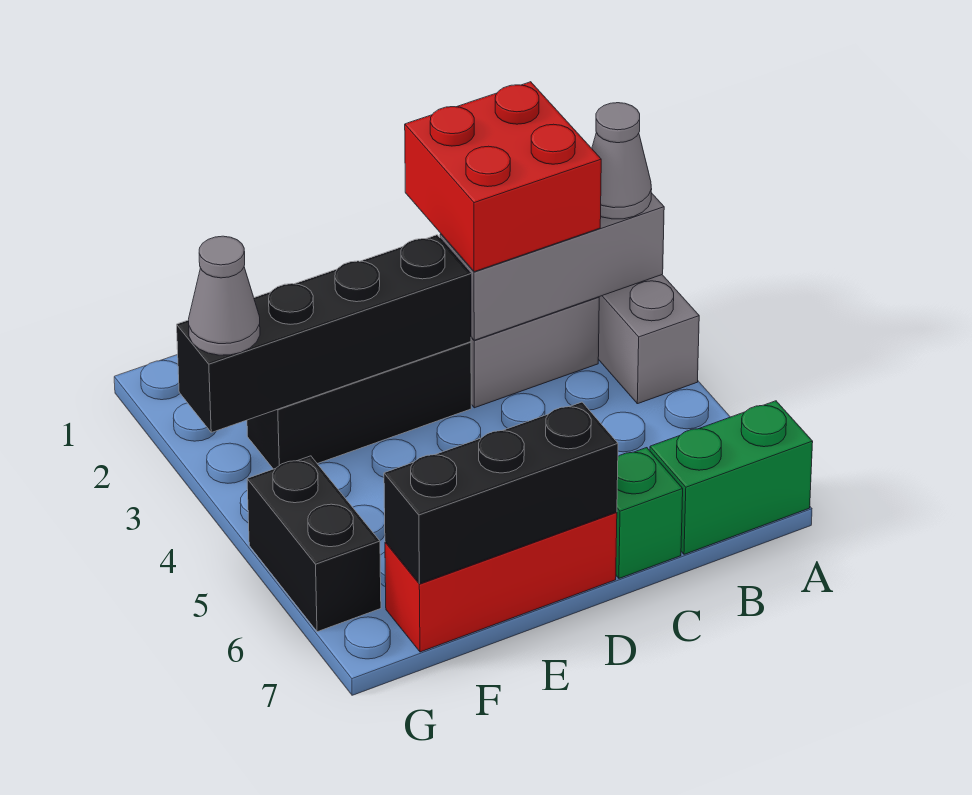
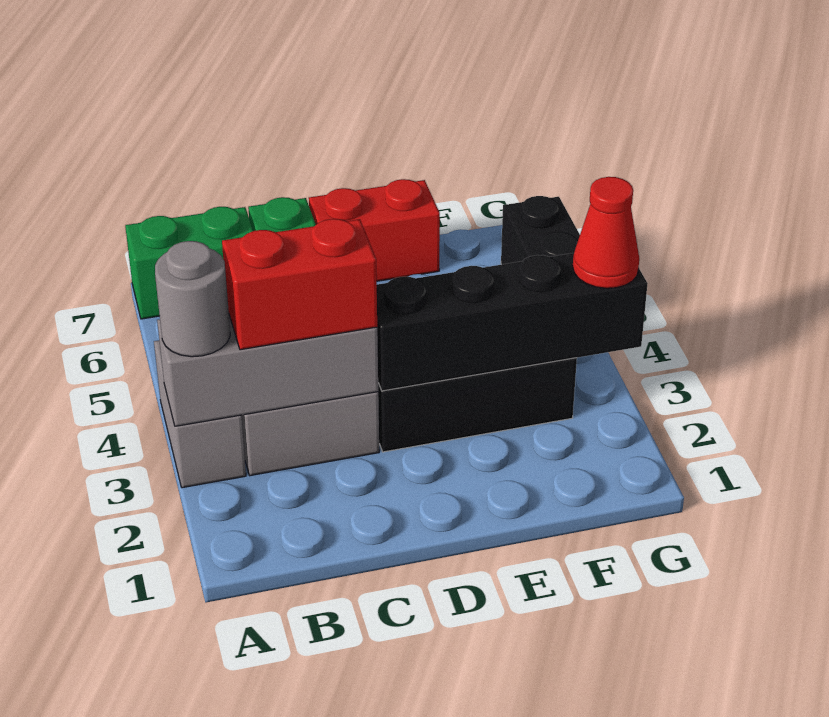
grey cone A3 level 3 -> grey round brick A3 level 3
red brick B2:C3 level 3 -> red brick B3:C3 level 3
red brick D7:F7 level 1 -> red brick D7:E7 level 1
black brick D7:F7 level 2 -> none
grey cone G3 level 3 -> red cone G3 level 3

